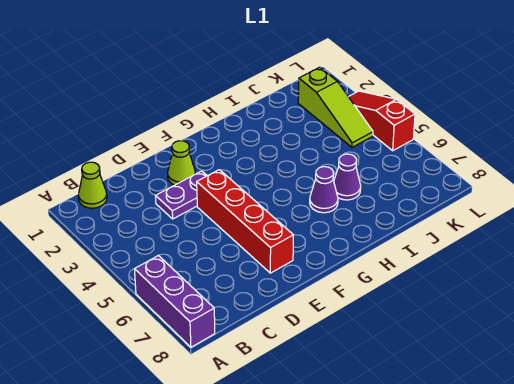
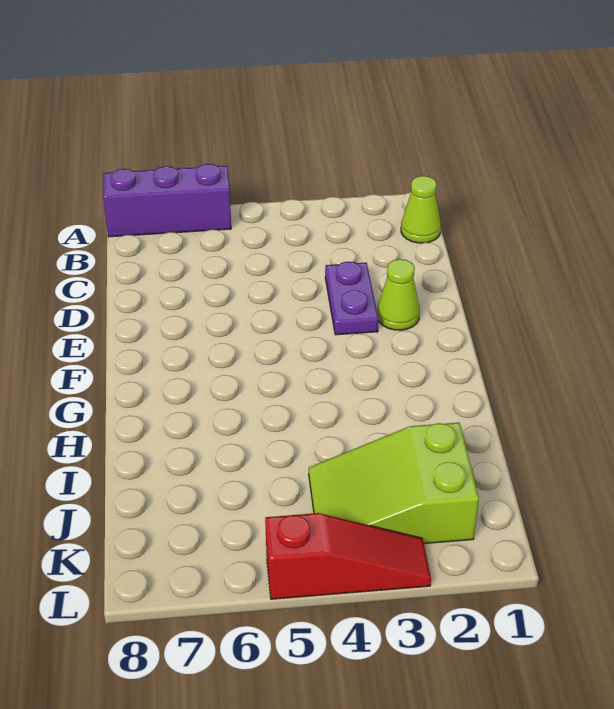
red brick E4:E7 level 1 -> none
purple cone H6 level 1 -> none
purple cone I6 level 1 -> none
lime slope K2:K4 level 1 top 2 -> lime slope J2:K4 level 1 top 2

